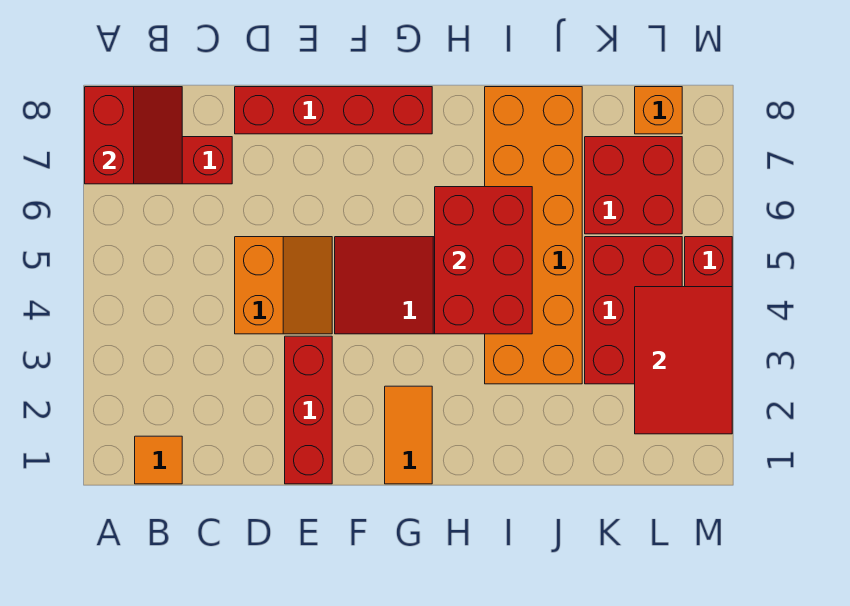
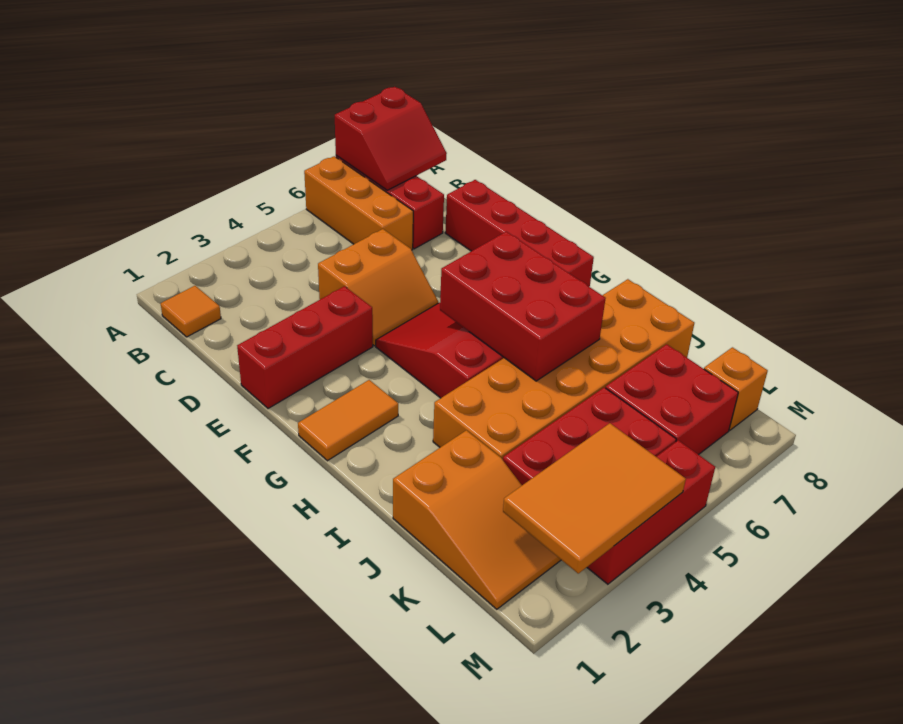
none -> orange brick A6:C6 level 1
red brick H4:I6 level 2 -> red brick G5:I6 level 2
none -> orange slope J1:L2 level 1 top J
red tile L2:M4 level 2 -> orange tile L2:M4 level 2

